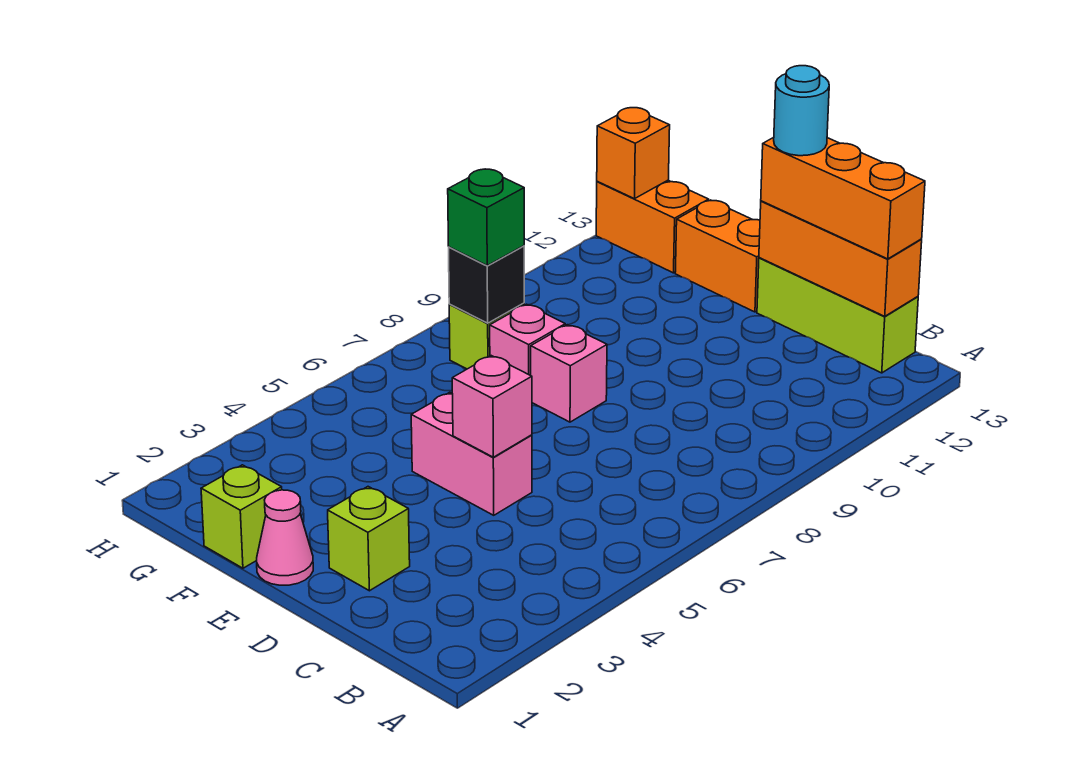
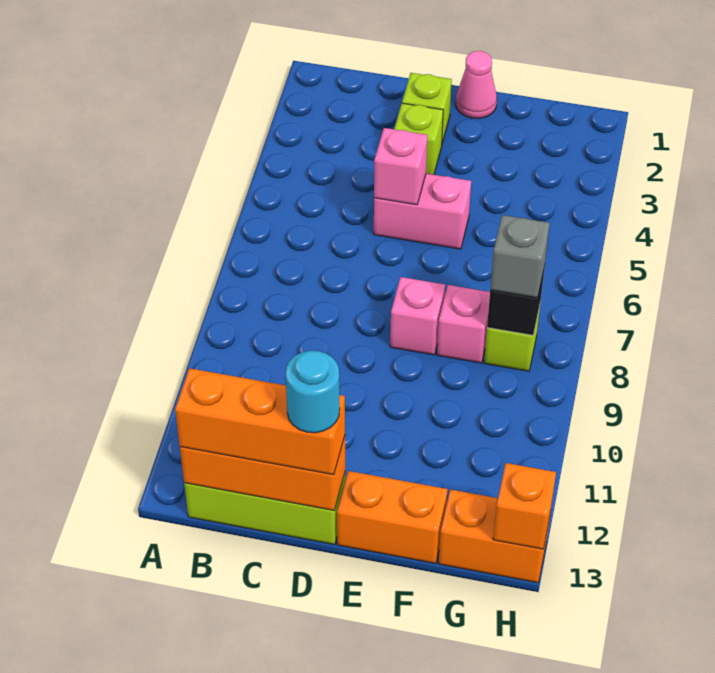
lime brick F1 level 1 -> lime brick D3 level 1
green brick G8 level 3 -> grey brick G8 level 3

